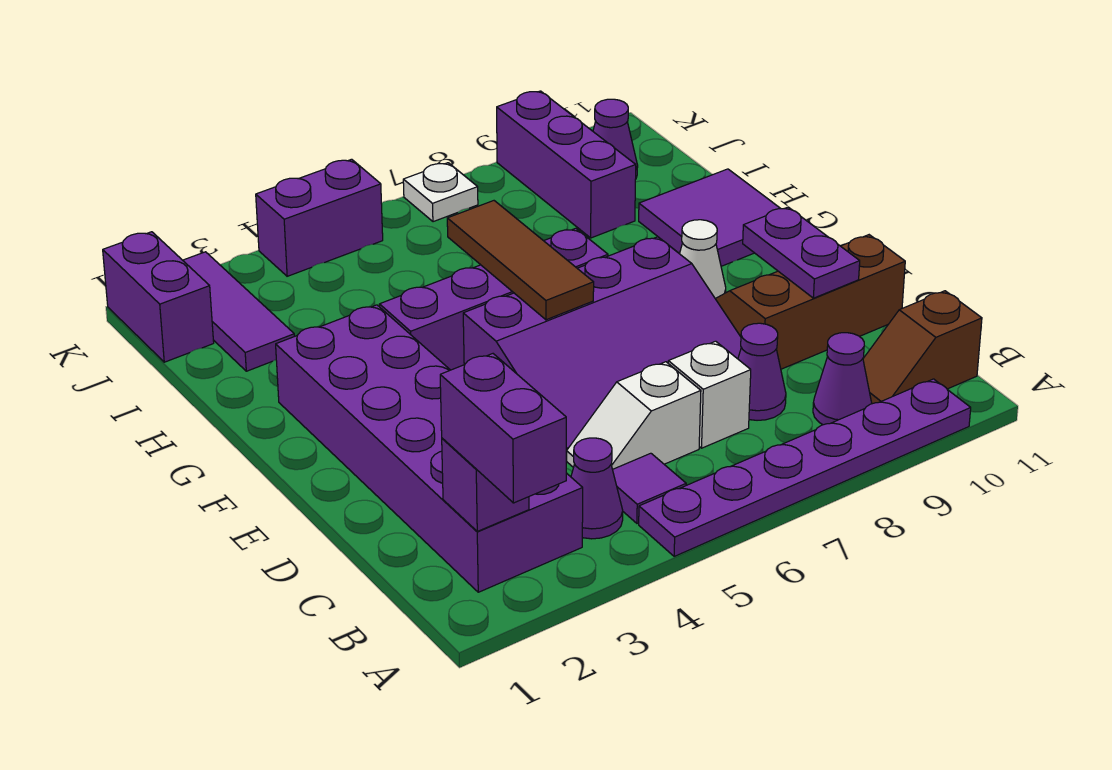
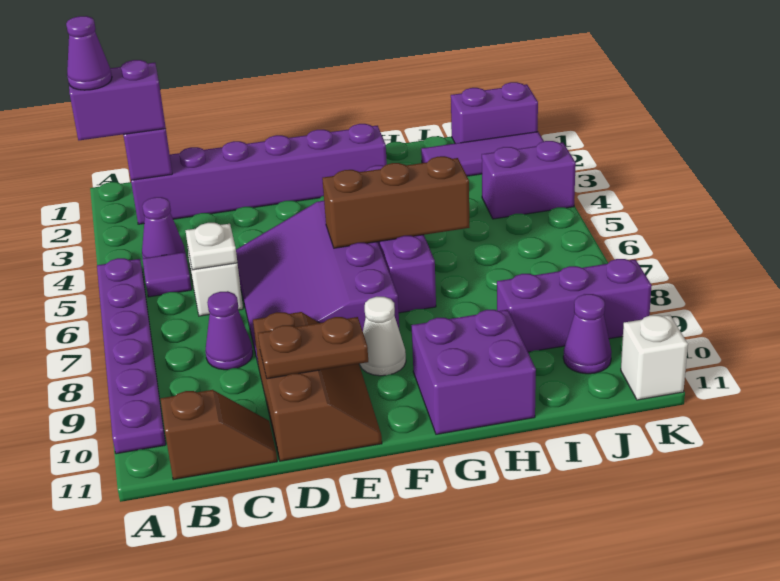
purple brick B2:G3 level 1 -> purple brick B2:G2 level 1
purple cone B9 level 1 -> purple cone A2 level 4
brown slope B10:B11 level 1 top 11 -> brown slope B11:C11 level 1 top B
white brick C7 level 1 -> white brick K11 level 1
purple plate D10:E10 level 2 -> brown plate D10:E10 level 2
brown tile F6:H6 level 2 -> brown brick F6:H6 level 2
purple tile G10:H11 level 1 -> purple brick G10:H11 level 1
purple brick K4:K5 level 1 -> purple brick J4:K4 level 1
white plate K7 level 1 -> white plate C6 level 2

